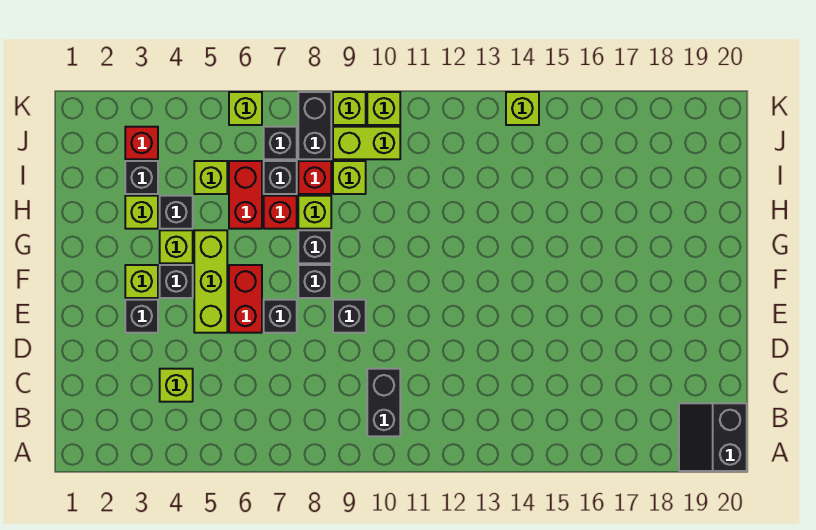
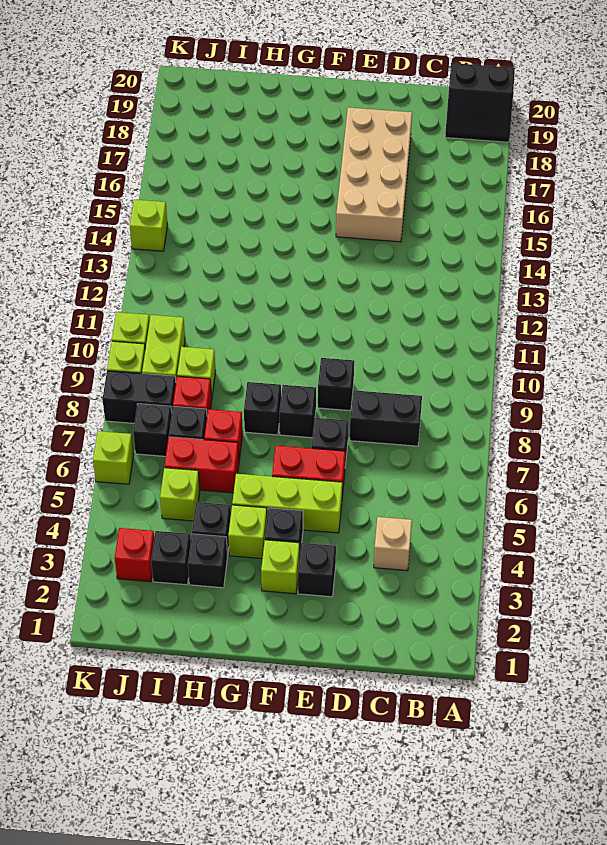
black brick B10:C10 level 1 -> black brick C8:D8 level 1
lime brick C4 level 1 -> tan brick C4 level 1
none -> tan brick D15:E18 level 1
lime brick H3 level 1 -> black brick H3 level 1
lime brick H8 level 1 -> none

